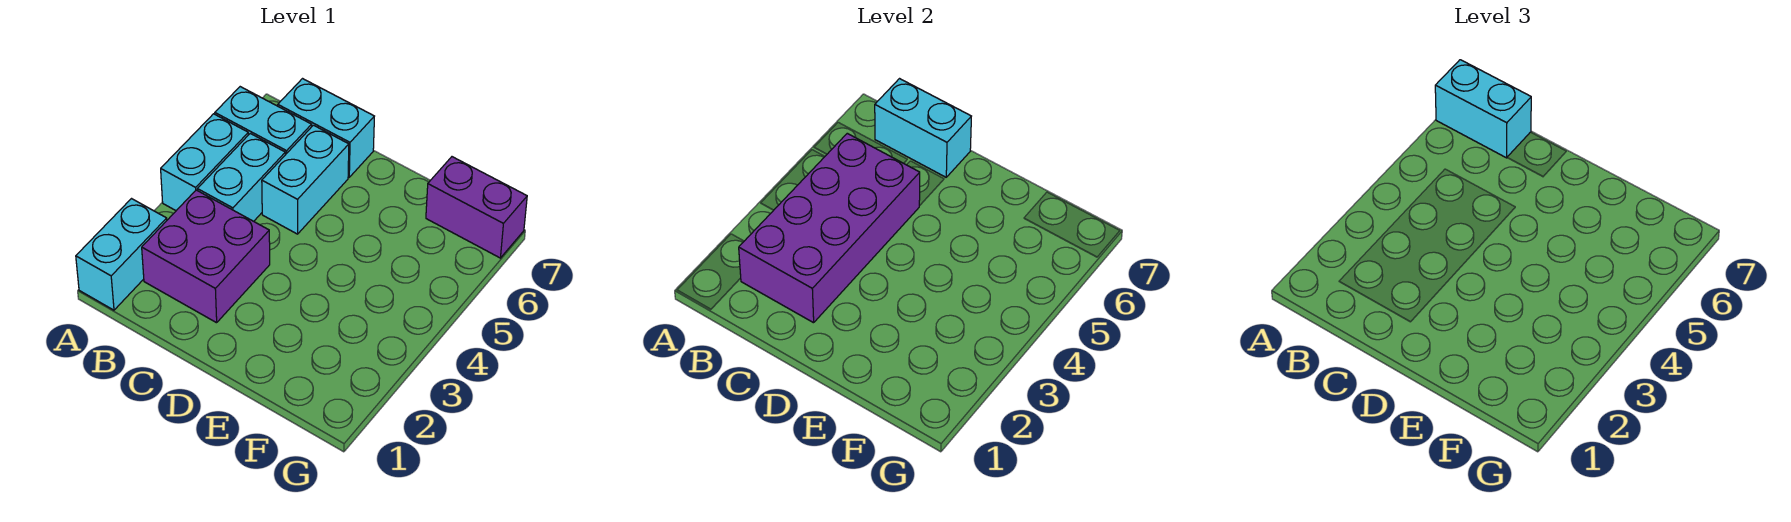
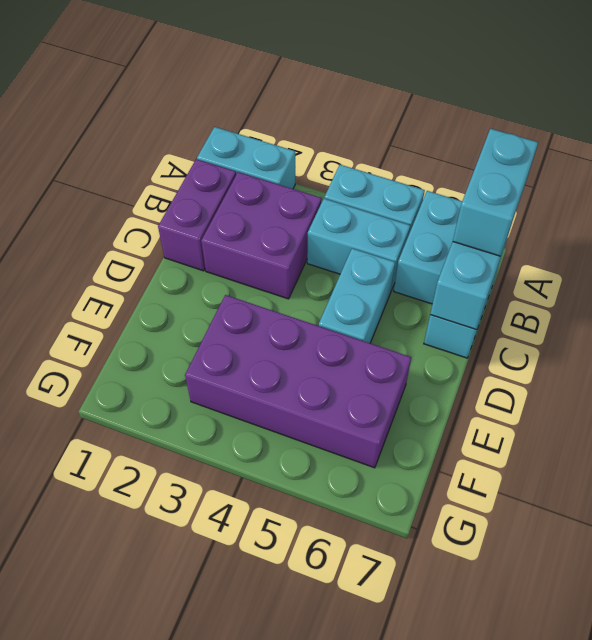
purple brick B2:C5 level 2 -> purple brick E3:F6 level 1
cyan brick C5:C6 level 1 -> cyan brick C5:D5 level 1
purple brick F7:G7 level 1 -> purple brick B1:C1 level 1

